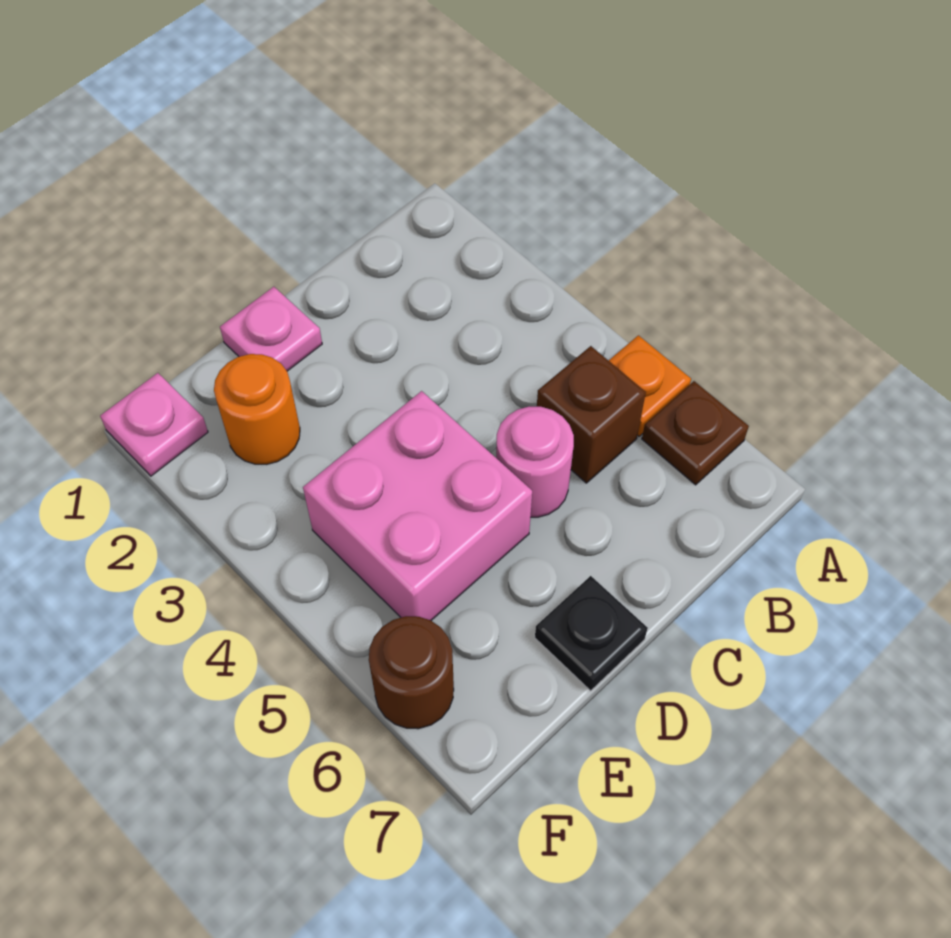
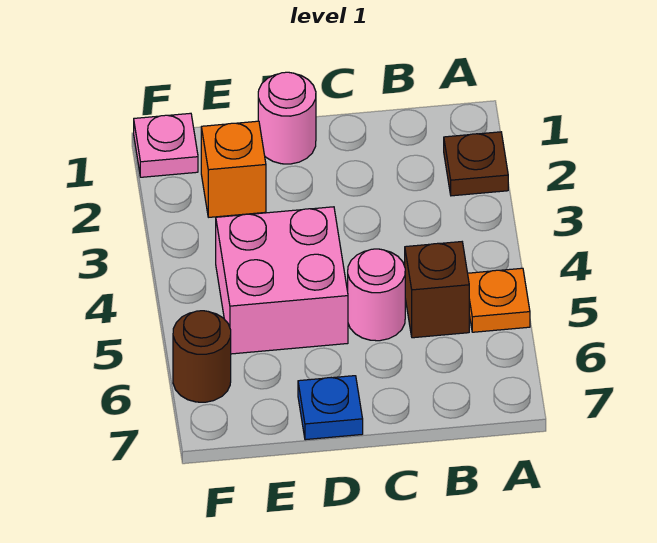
brown plate A6 level 1 -> brown plate A2 level 1
pink plate D1 level 1 -> pink round brick D1 level 1
black plate D7 level 1 -> blue plate D7 level 1
orange round brick E2 level 1 -> orange brick E2 level 1

